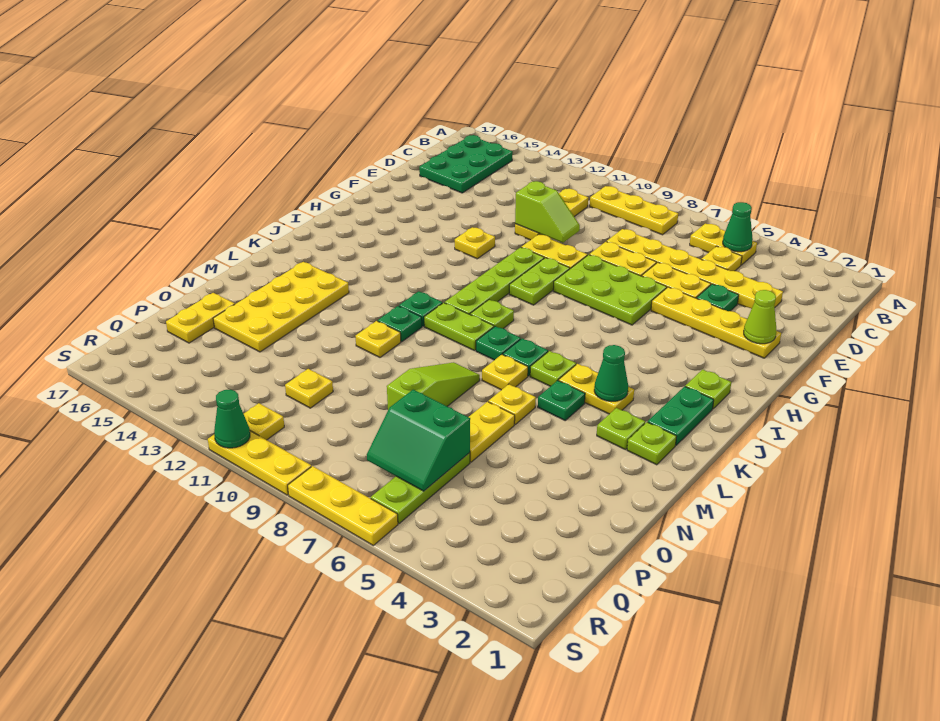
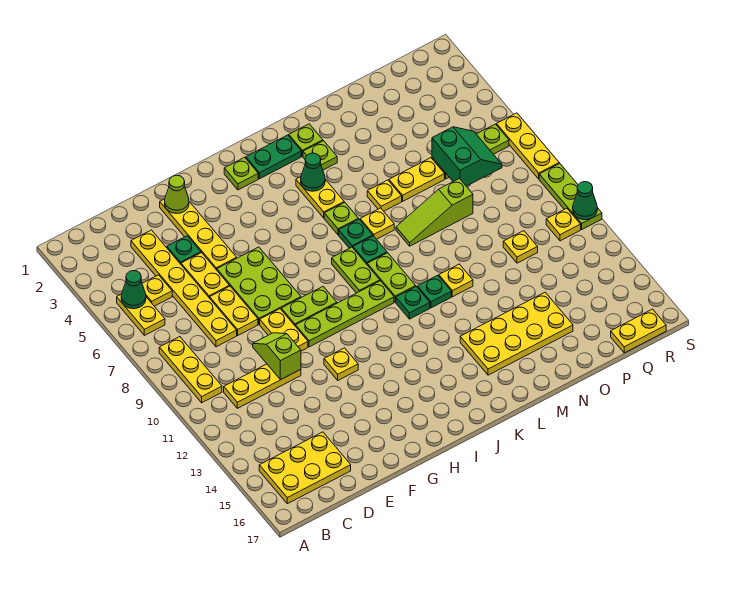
green plate B15:D16 level 1 -> yellow plate B15:D16 level 1
lime plate J9 level 1 -> lime plate J8:J9 level 1
green plate L5 level 1 -> none
yellow plate O16:P16 level 1 -> yellow plate Q17:R17 level 1
yellow plate S9:S11 level 1 -> lime plate S9:S11 level 1

